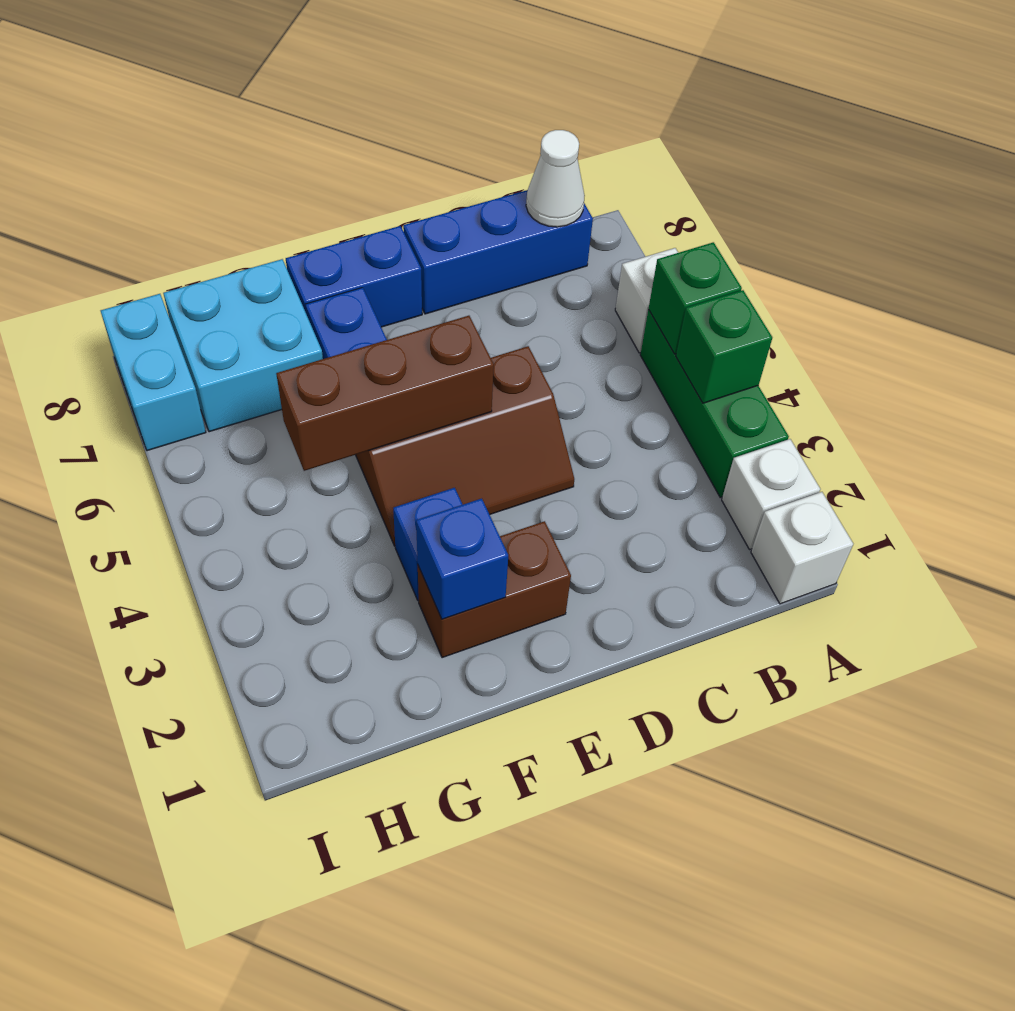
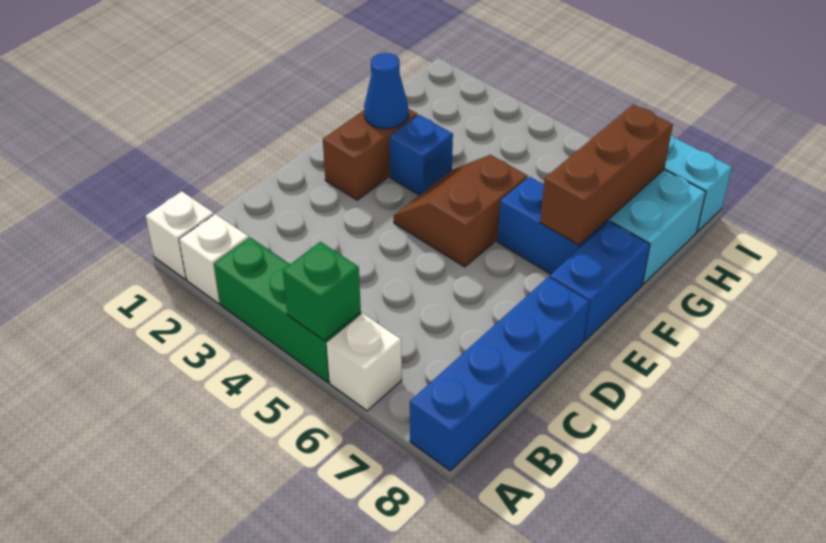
green brick A4 level 2 -> none
blue brick B8:D8 level 1 -> blue brick A8:D8 level 1
white cone B8 level 2 -> none
brown slope D4:F5 level 1 top 5 -> brown slope E4:F5 level 1 top 5
brown brick E5:G5 level 2 -> brown brick F7:H7 level 2
blue brick F2 level 2 -> blue cone F2 level 2

